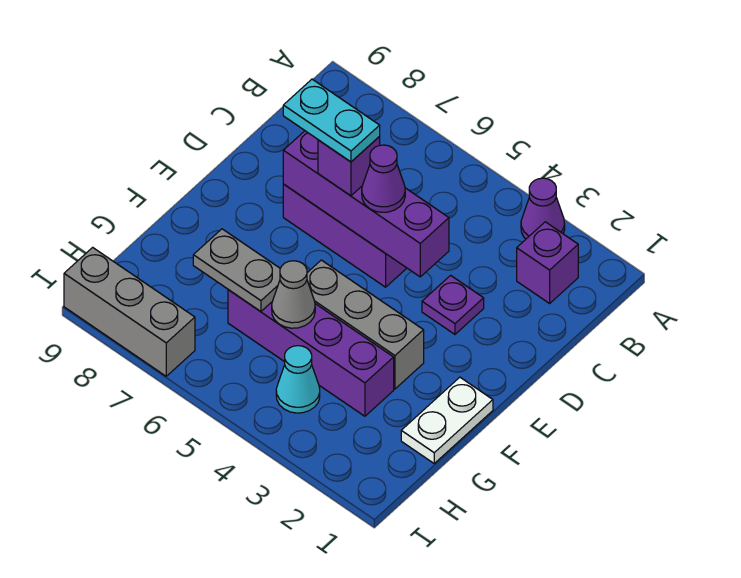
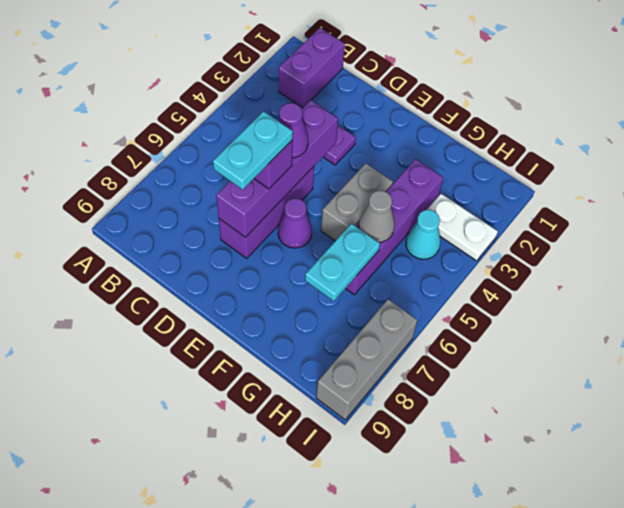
purple cone A3 level 1 -> purple cone E6 level 1
purple brick B2 level 1 -> purple brick B1:B2 level 1
white plate F1:G1 level 1 -> white plate H3:I3 level 1
grey brick F3:F5 level 1 -> grey brick F4:F5 level 1
grey plate G6:G7 level 2 -> cyan plate G6:G7 level 2

